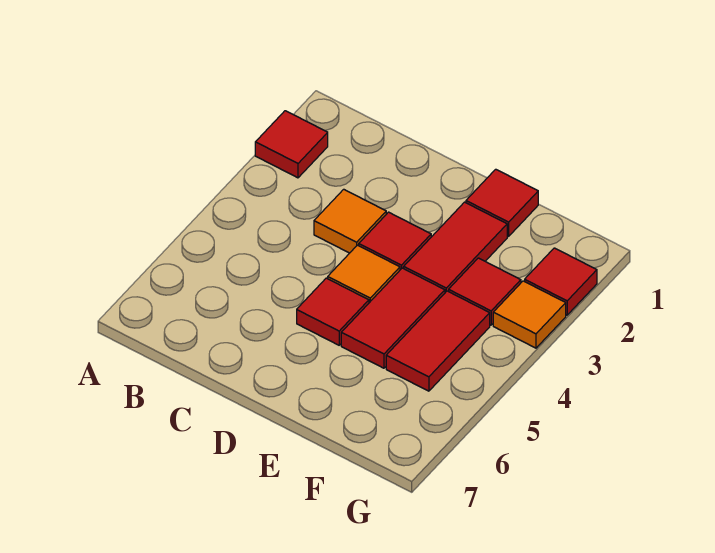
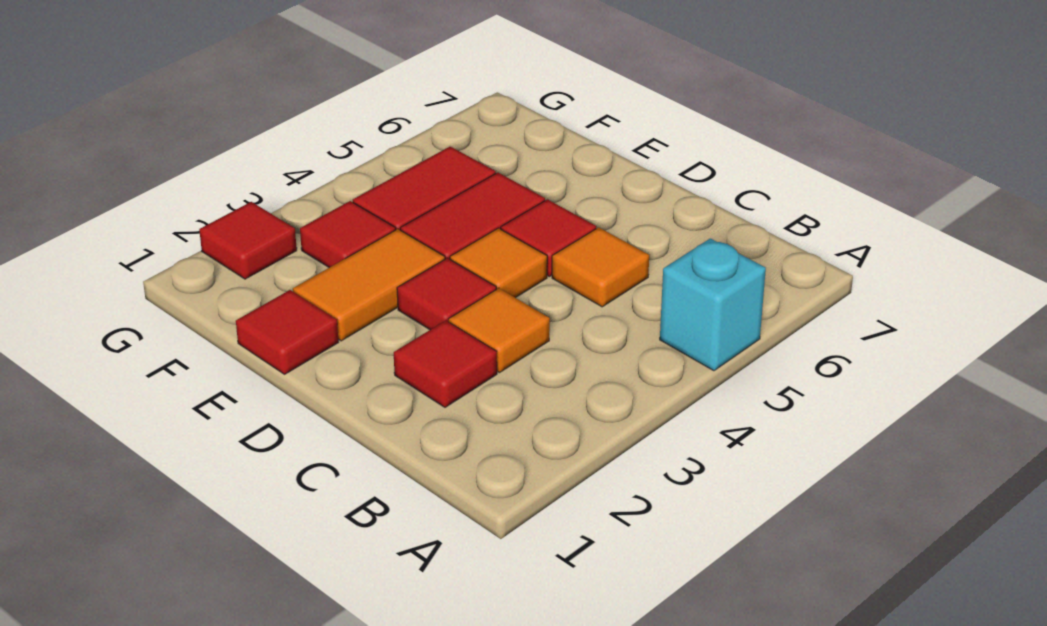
red tile A2 level 1 -> red tile C2 level 1
none -> cyan brick A5 level 1
red tile E2:E3 level 1 -> orange tile E2:E3 level 1
orange tile G3 level 1 -> orange tile C5 level 1

